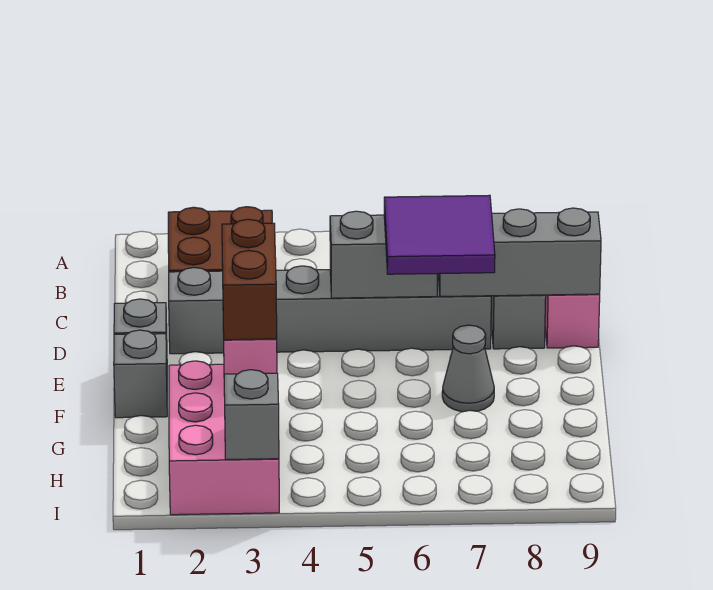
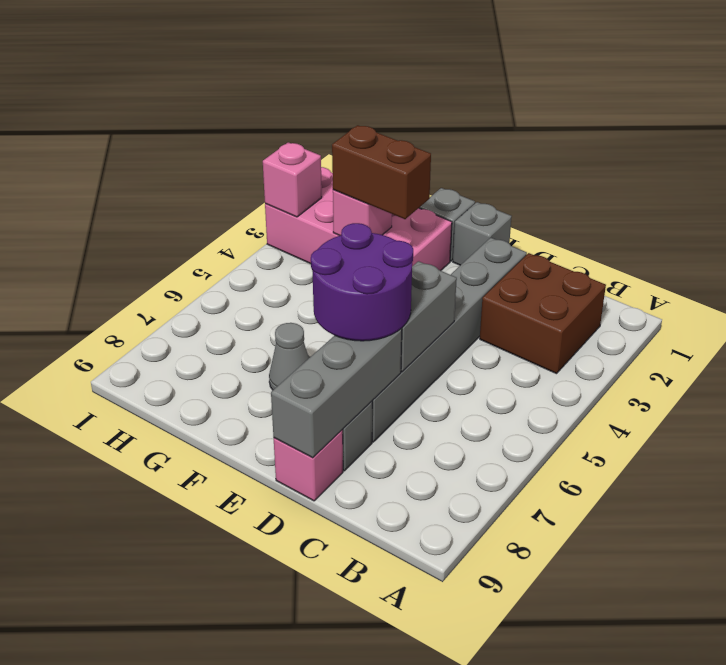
purple tile D6:E7 level 3 -> purple round brick D6:E7 level 3
pink brick G2:I3 level 1 -> pink brick F2:I3 level 1
grey brick I3 level 2 -> pink brick I3 level 2

